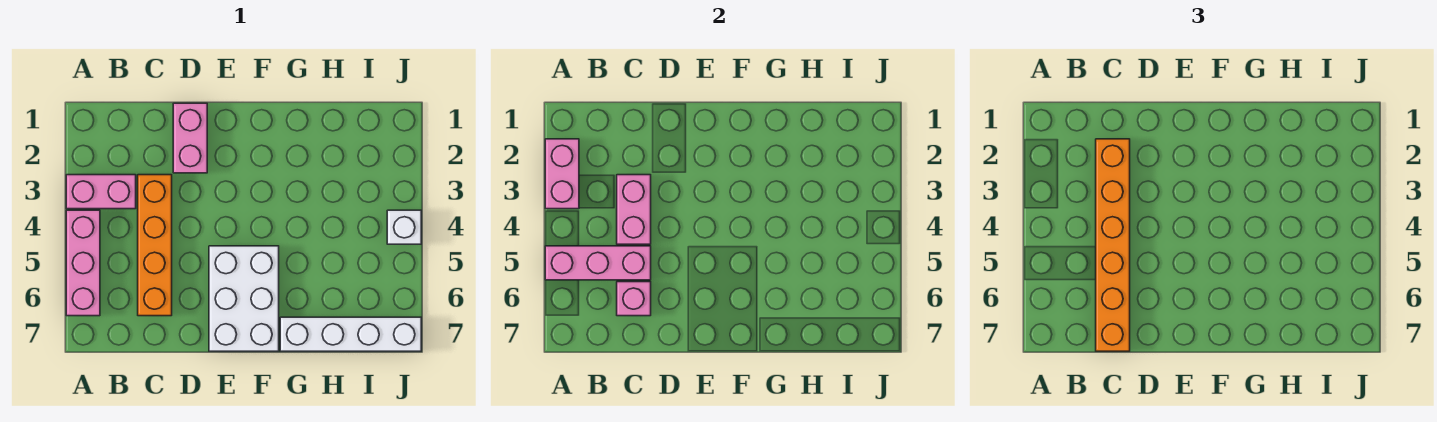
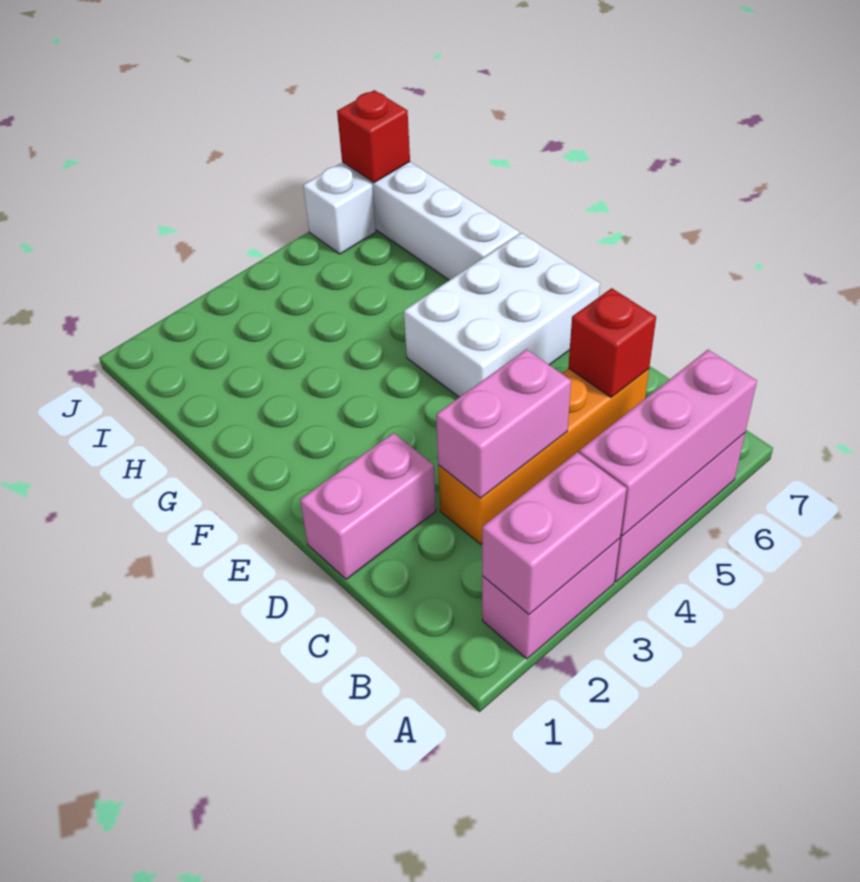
pink brick A3:B3 level 1 -> pink brick A2:A3 level 1
pink brick A5:C5 level 2 -> pink brick A4:A6 level 2
orange brick C2:C7 level 3 -> none
pink brick C6 level 2 -> red brick C6 level 2
white brick J4 level 1 -> white brick J6 level 1
none -> red brick J7 level 2

